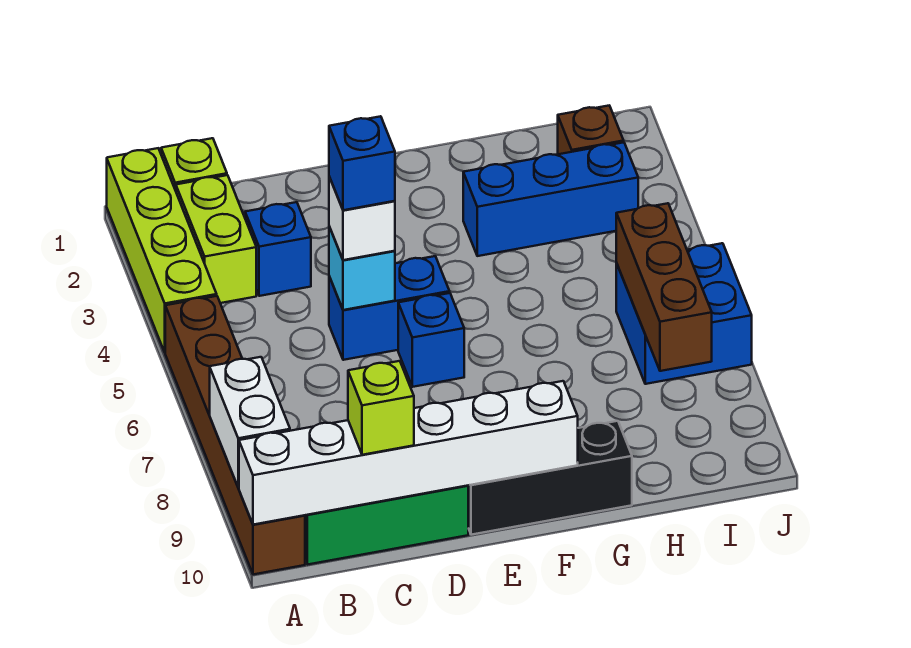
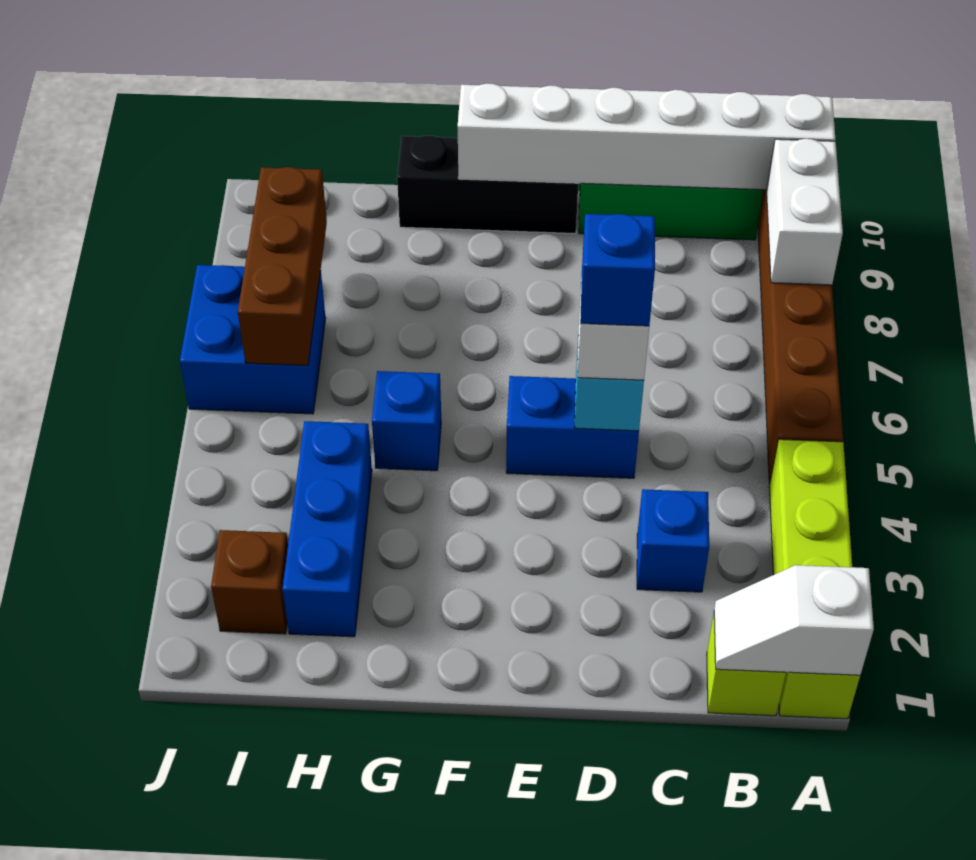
none -> white slope A1:B1 level 2 top A
lime brick B2:B3 level 1 -> none
lime brick C10 level 3 -> none
blue brick E6 level 1 -> blue brick G5 level 1
blue brick G3:I3 level 1 -> blue brick H2:H4 level 1

